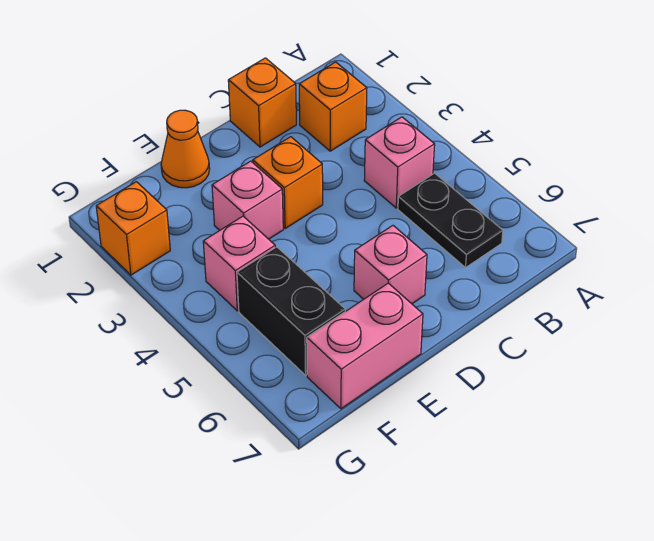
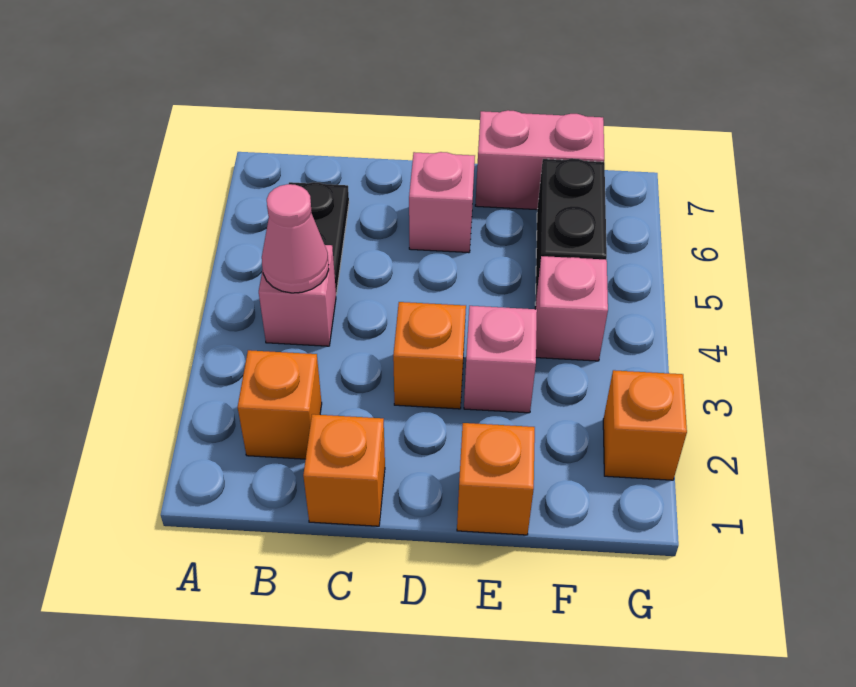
none -> pink cone B4 level 2
orange cone E1 level 1 -> orange brick E1 level 1

